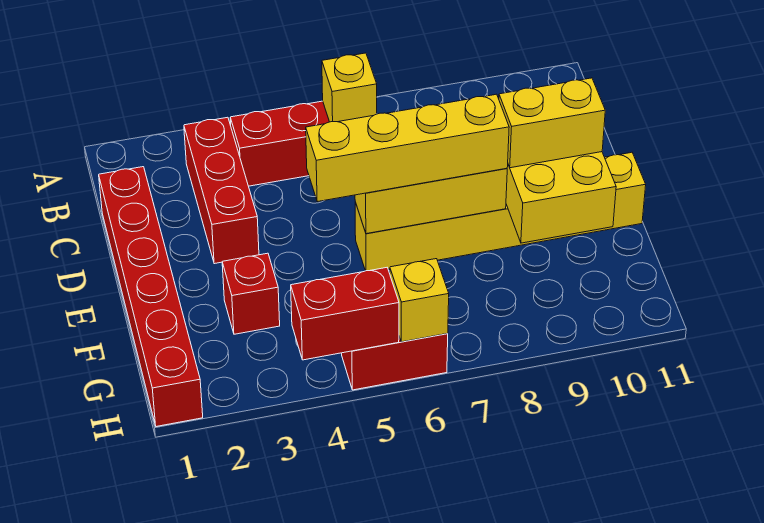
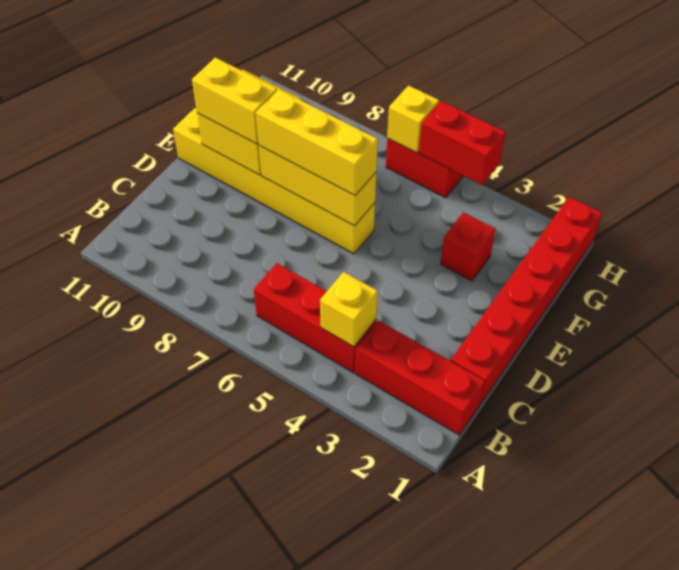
red brick B3:D3 level 1 -> red brick B1:B3 level 1
yellow brick B6 level 2 -> yellow brick B4 level 2
yellow brick E5:E8 level 3 -> yellow brick E6:E8 level 3

